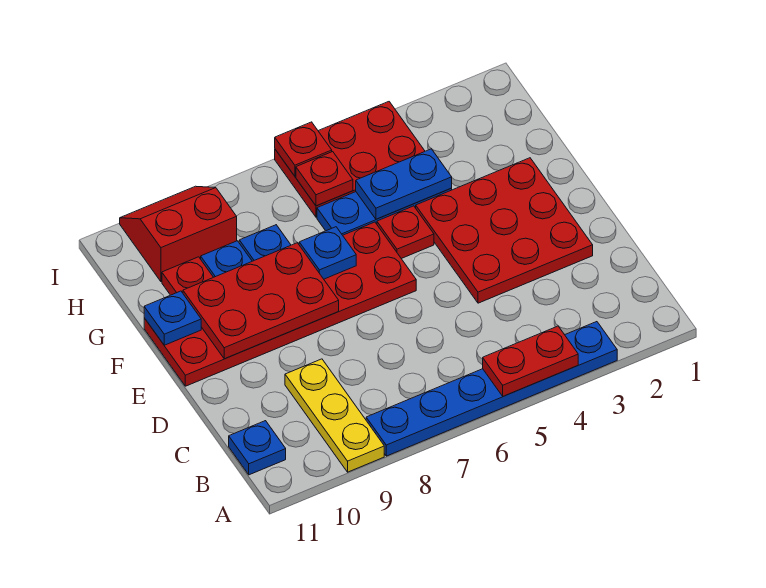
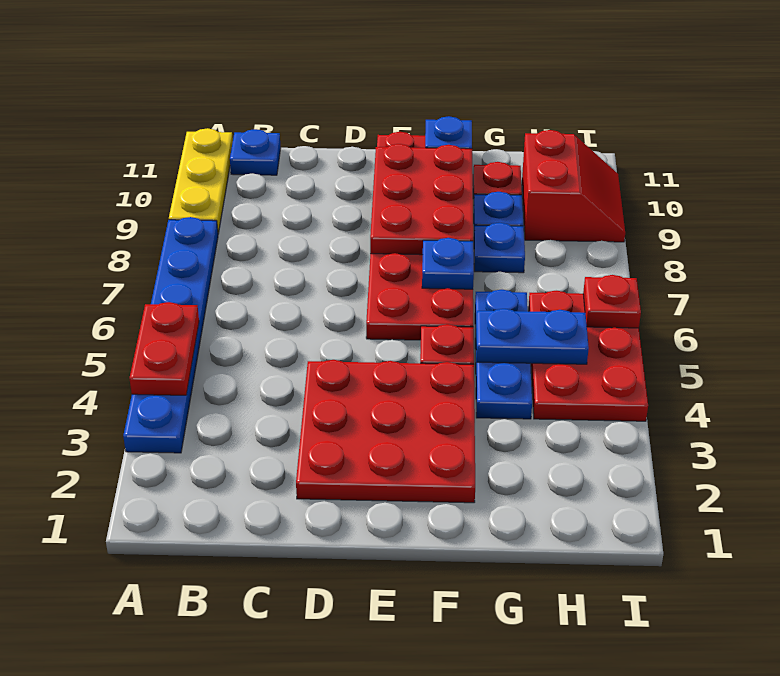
yellow plate A9:C9 level 1 -> yellow plate A9:A11 level 1
blue plate G4:G5 level 2 -> blue plate G5:H5 level 2
red plate H6 level 2 -> none

